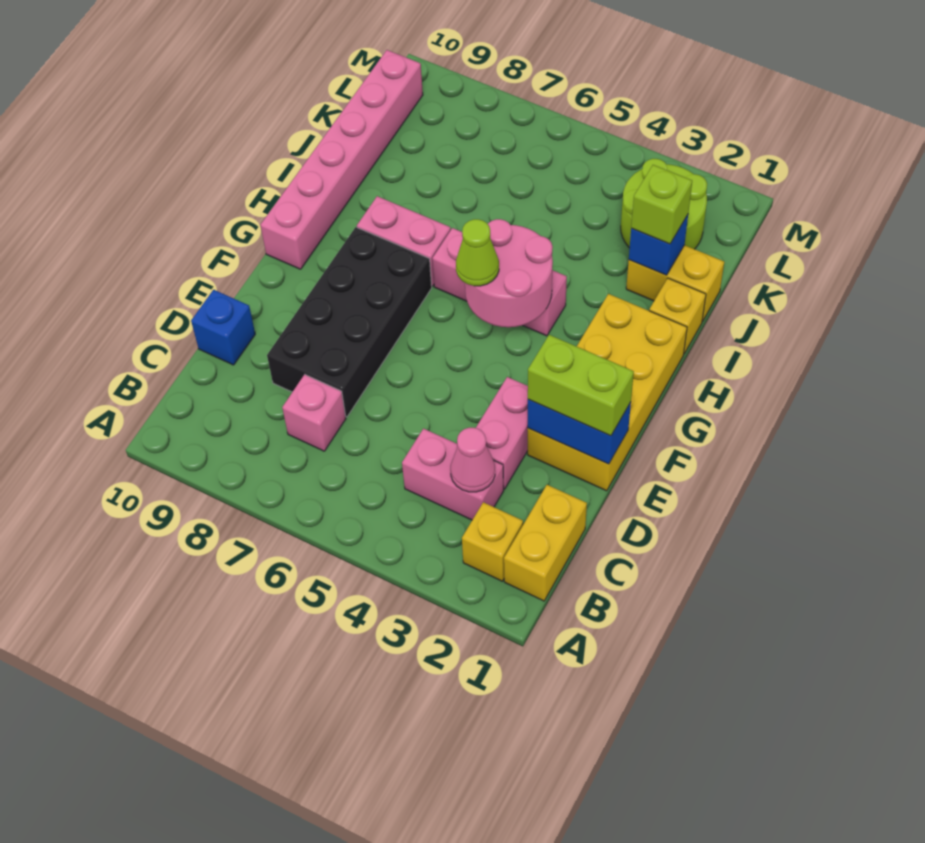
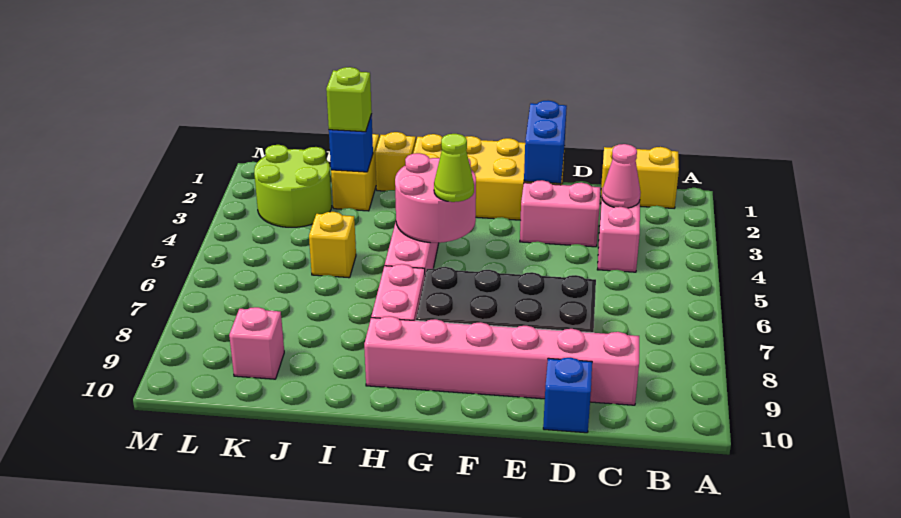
yellow brick B2 level 1 -> yellow brick J5 level 1
pink brick C7 level 1 -> pink brick K9 level 1
lime brick E1:E2 level 3 -> none
pink brick G10:L10 level 1 -> pink brick C9:H9 level 1

